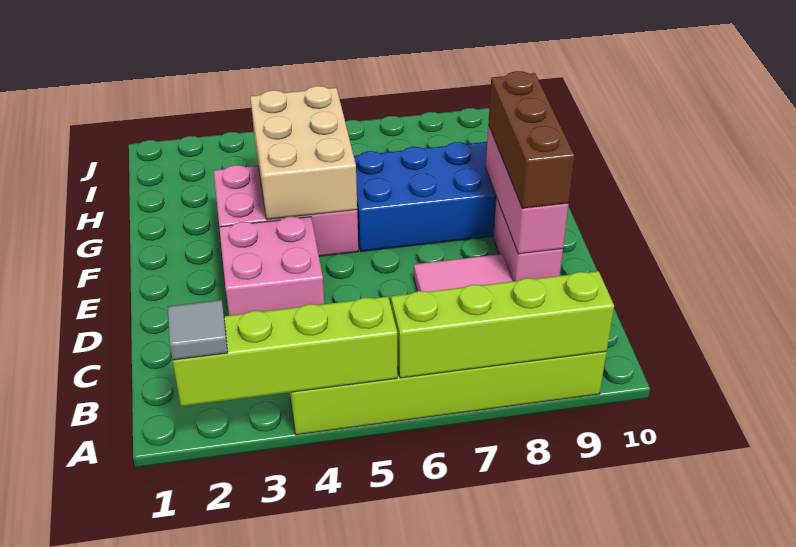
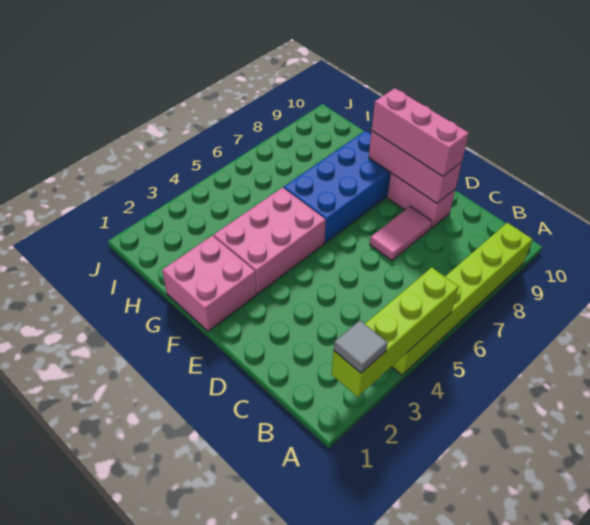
lime brick A6:A9 level 2 -> none
pink brick D3:E4 level 1 -> pink brick F1:G2 level 1
brown brick D9:F9 level 3 -> pink brick D9:F9 level 3
tan brick F4:H5 level 2 -> none

